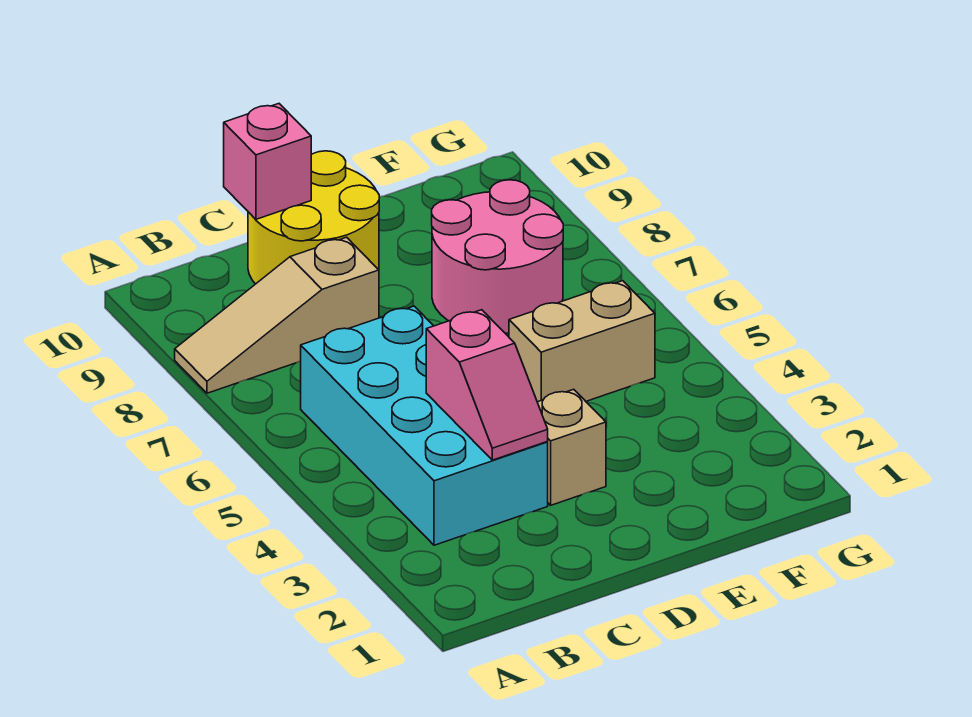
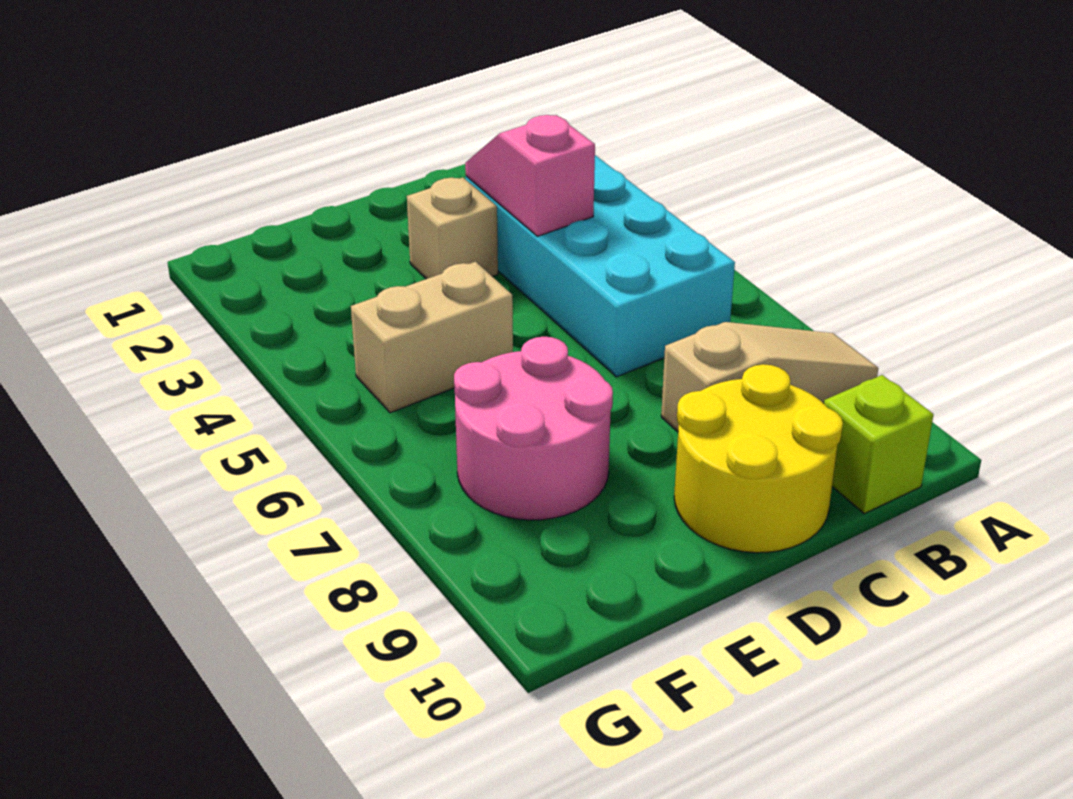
none -> lime brick B10 level 1
pink brick C10 level 2 -> none

